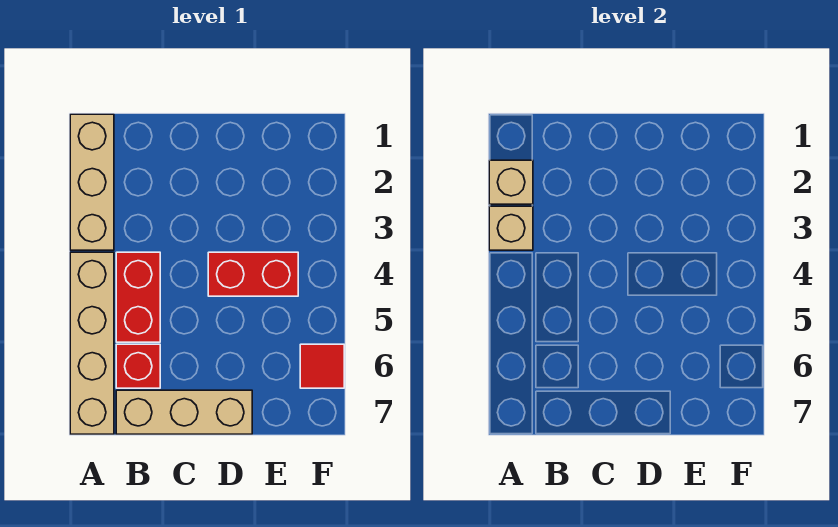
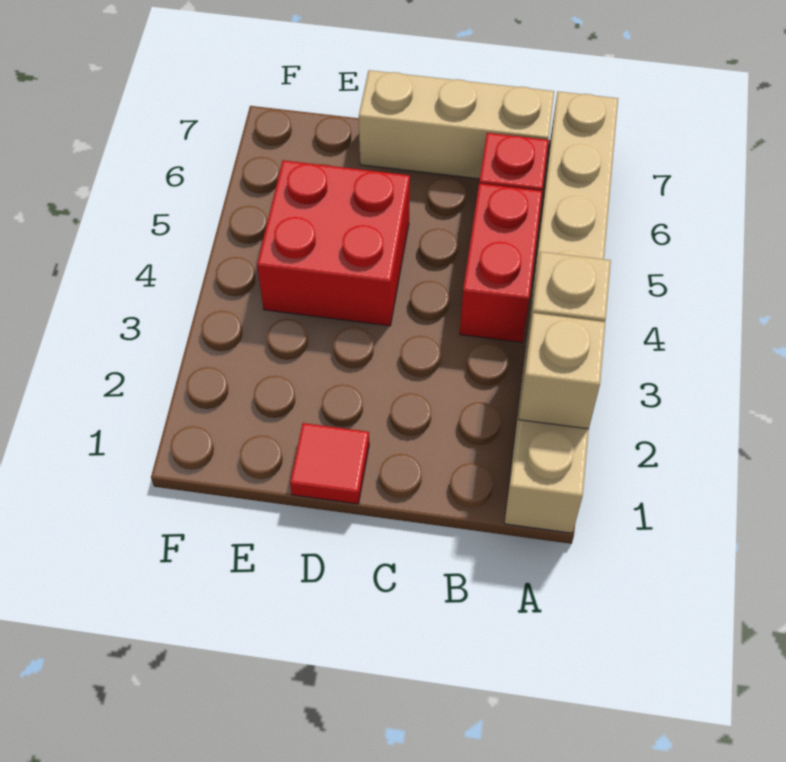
red brick D4:E4 level 1 -> red brick D4:E5 level 1
red tile F6 level 1 -> red tile D1 level 1

